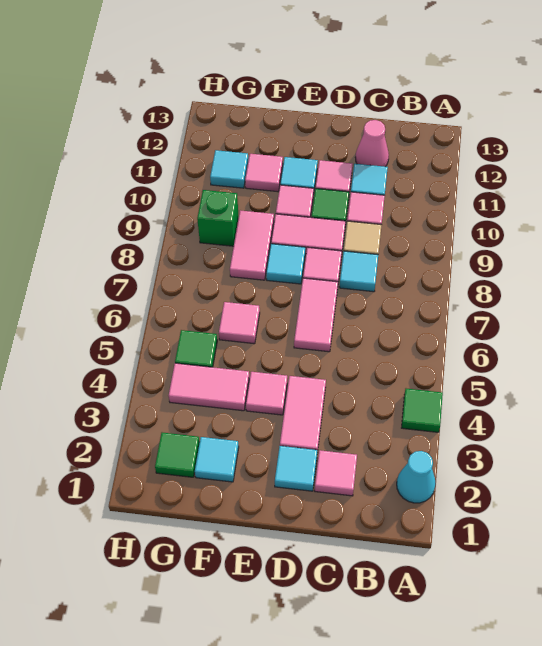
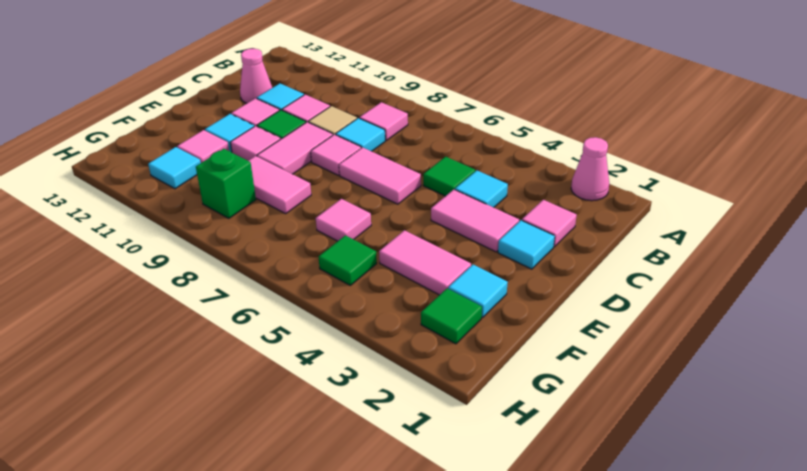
cyan cone A2 level 1 -> pink cone A2 level 1
green tile A4 level 1 -> green tile C5 level 1
pink tile E4 level 1 -> pink tile B8 level 1
cyan tile E8 level 1 -> cyan tile C4 level 1
pink tile F4:G4 level 1 -> pink tile F3:F4 level 1

